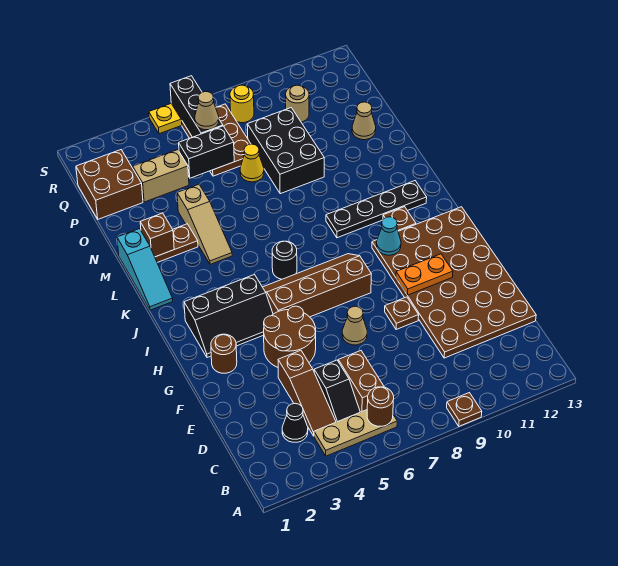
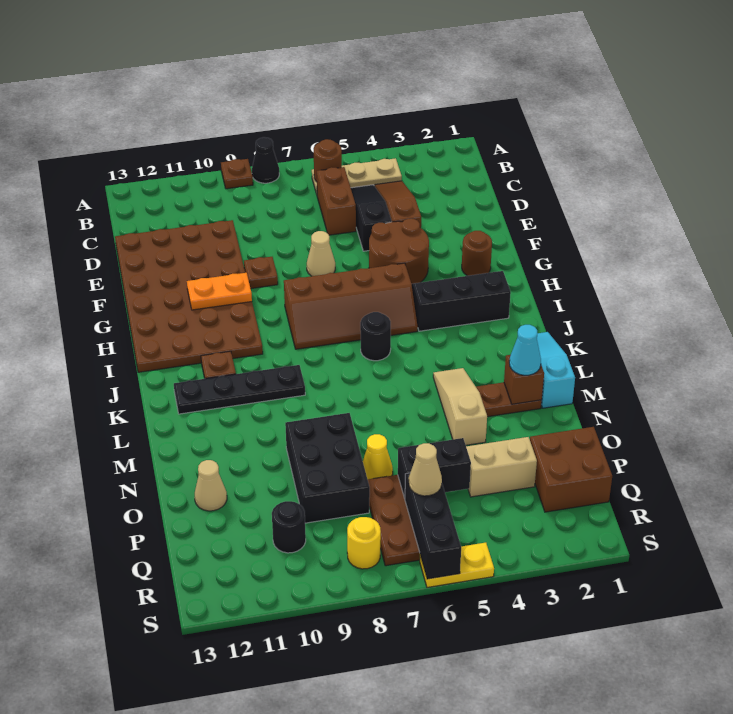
black cone C3 level 1 -> black cone A8 level 1
black slope C5:D5 level 1 top D -> black slope C5:E5 level 1 top E
cyan cone I10 level 2 -> cyan cone M2 level 3
tan round brick Q10 level 1 -> black round brick Q10 level 1

